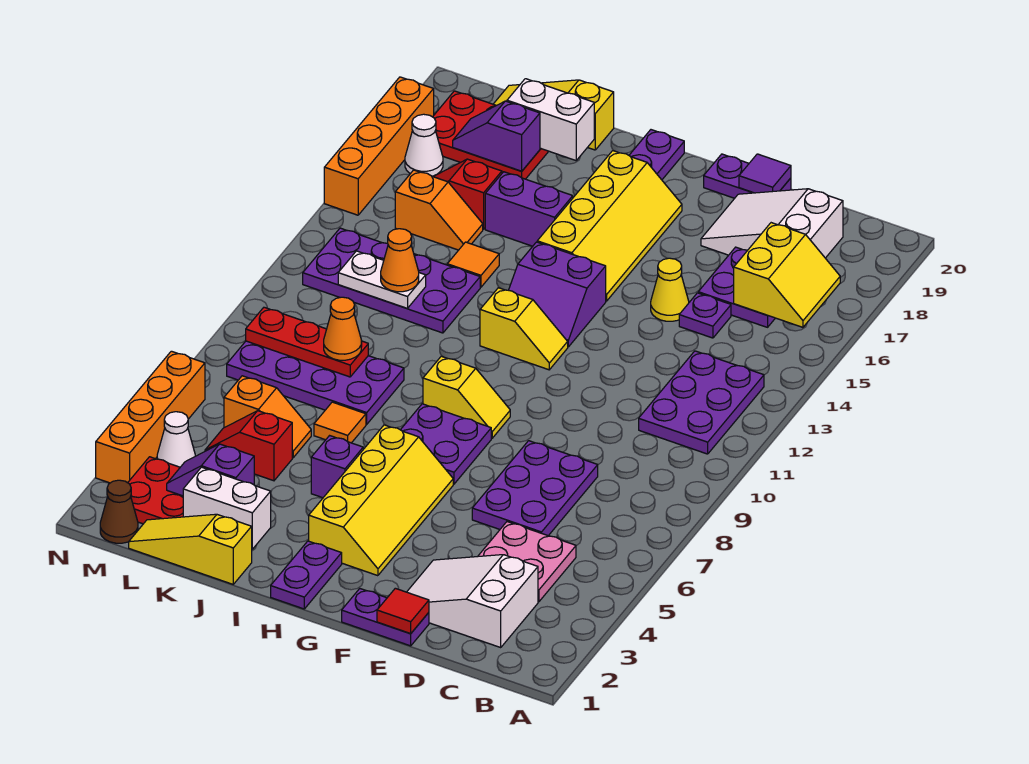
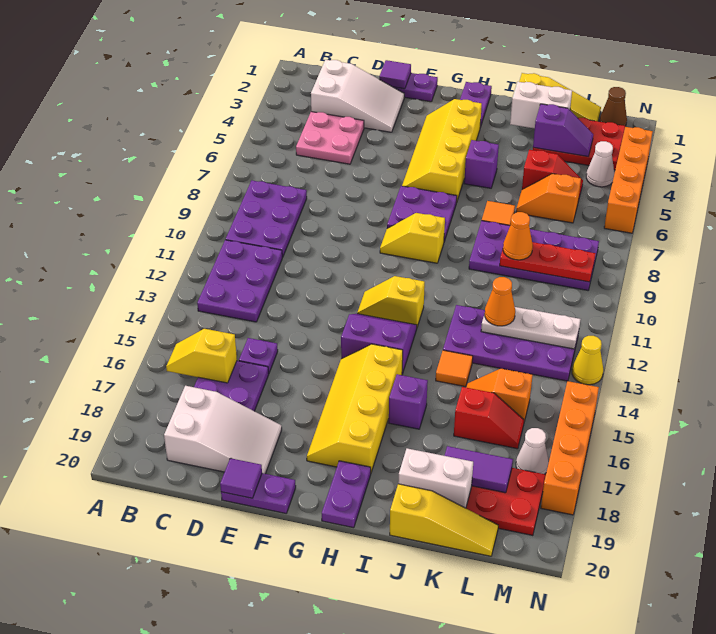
yellow slope B16:C17 level 2 top C -> yellow slope B16:C16 level 2 top C
purple plate D6:E8 level 1 -> purple plate B8:C10 level 1
red tile E1 level 2 -> purple tile E1 level 2
yellow cone E15 level 1 -> yellow cone N13 level 1
purple brick I16:J16 level 1 -> purple brick I16 level 1
white plate K12:L12 level 2 -> white plate K12:M12 level 2
purple slope K18:L18 level 2 top K -> purple tile K18:L18 level 2

